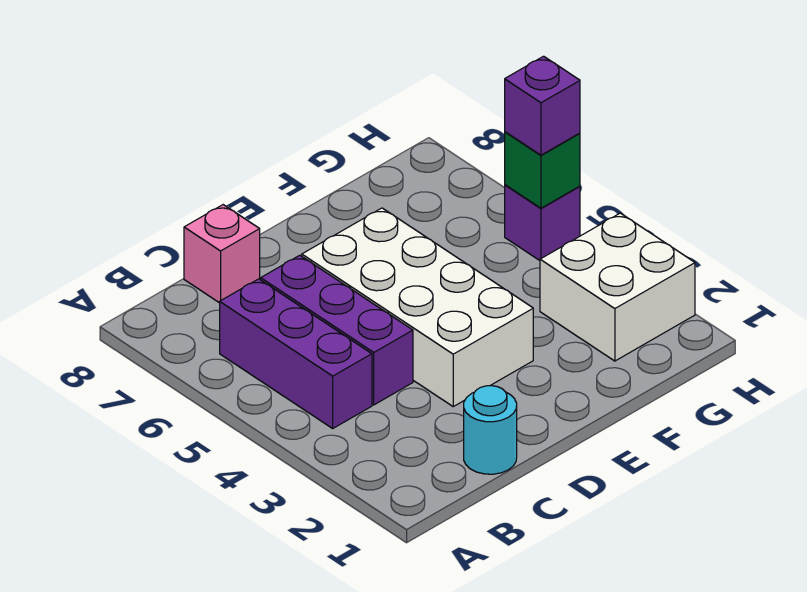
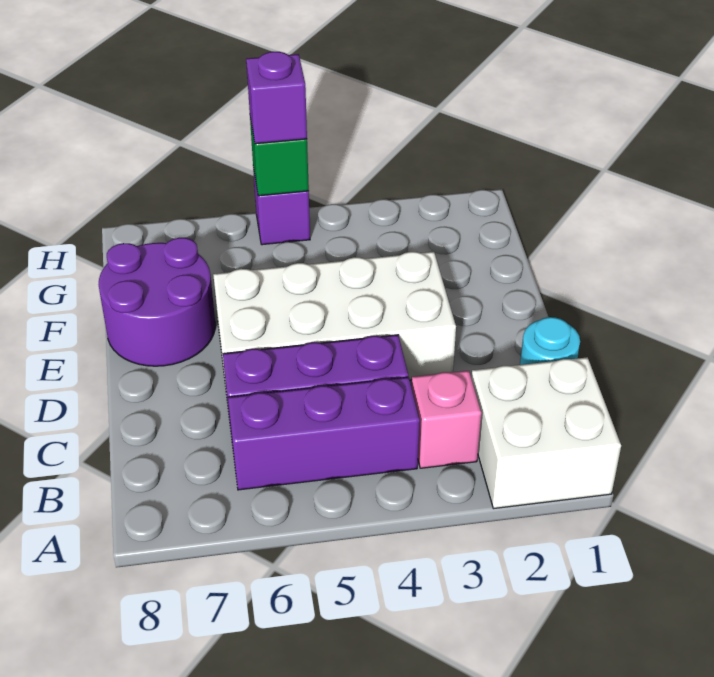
pink brick C8 level 1 -> pink brick B3 level 1
none -> purple round brick E7:F8 level 1
white brick G2:H3 level 1 -> white brick A1:B2 level 1

